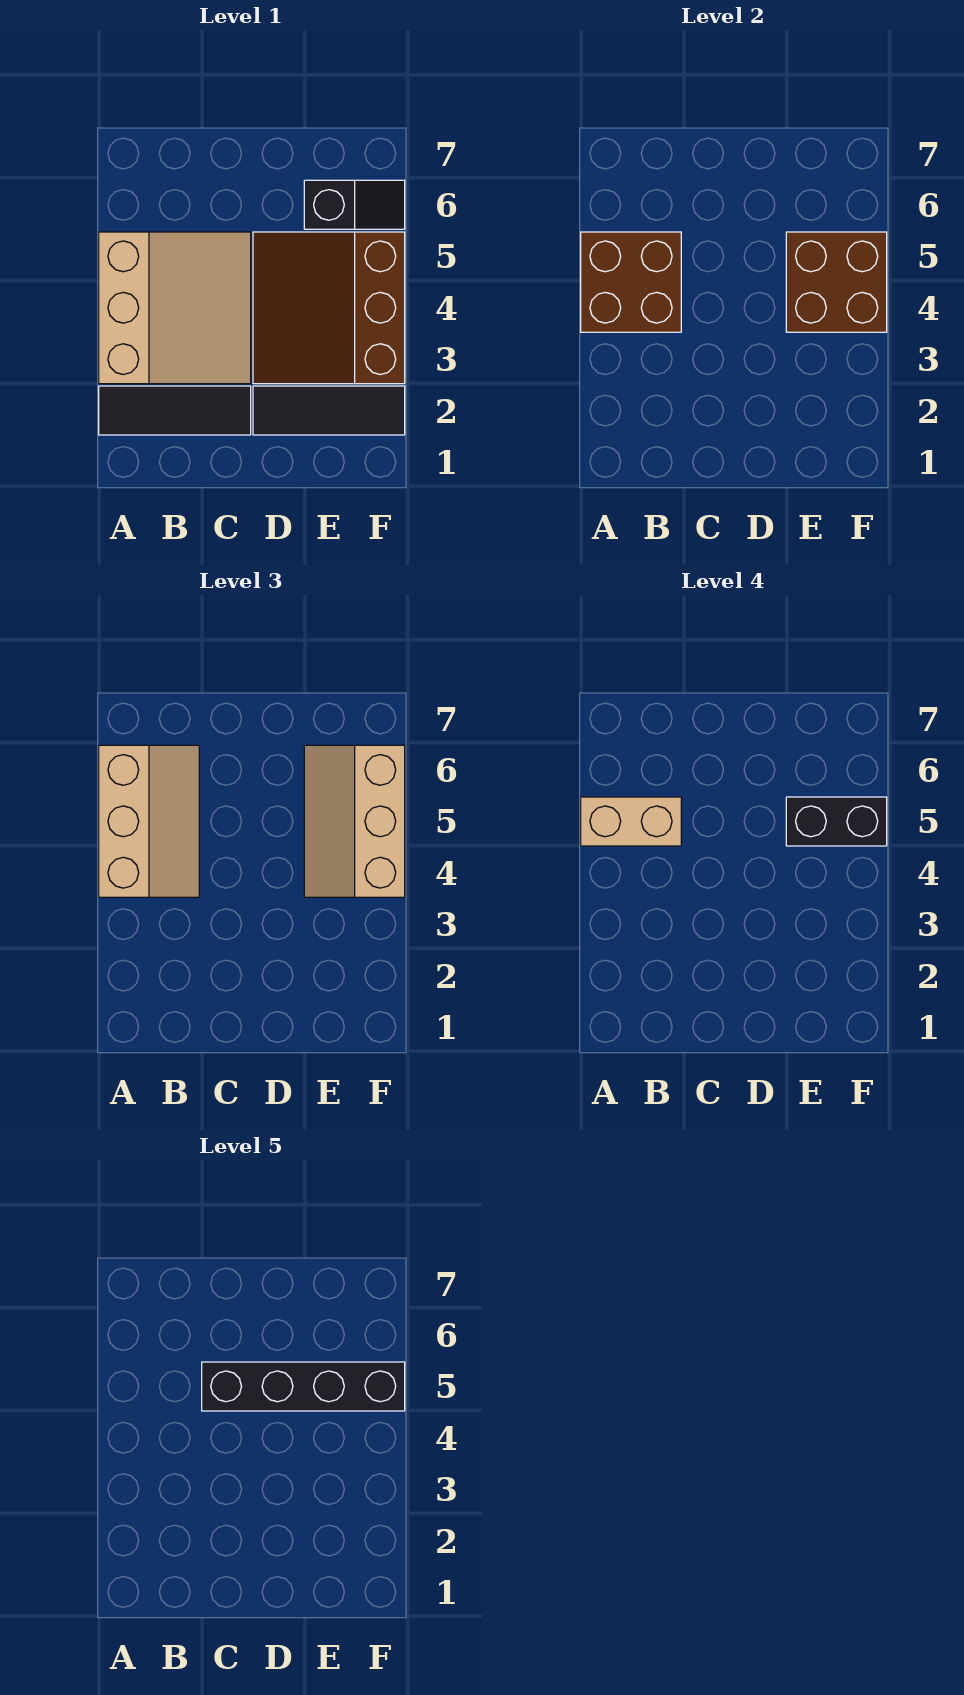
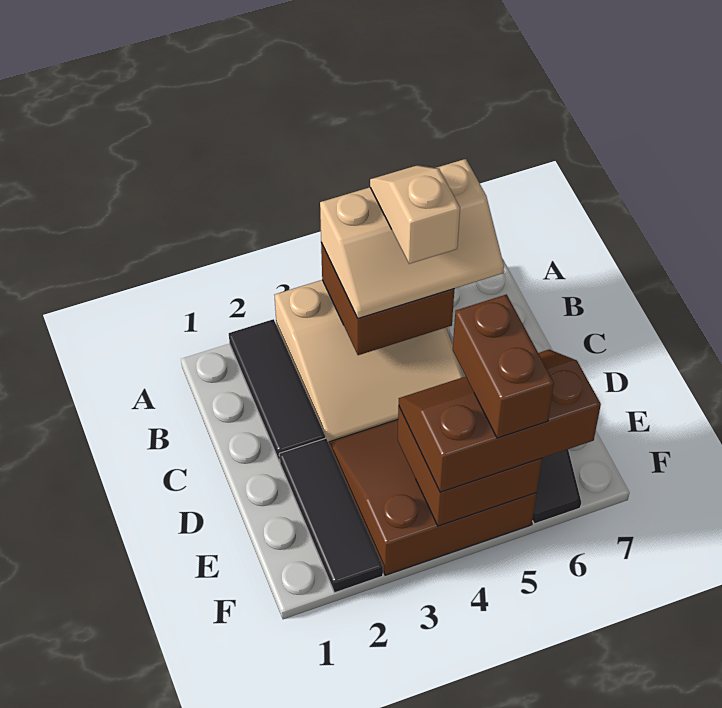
tan brick A5:B5 level 4 -> tan slope A5:B5 level 4 top B
black brick C5:F5 level 5 -> none
tan slope E4:F6 level 3 top F -> brown slope E4:F6 level 3 top F
black brick E5:F5 level 4 -> brown brick E5:F5 level 4

